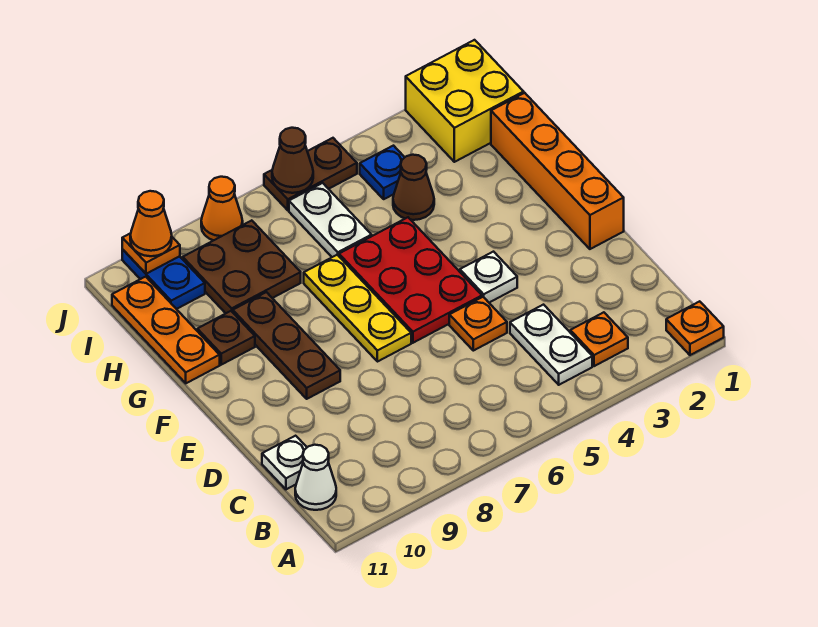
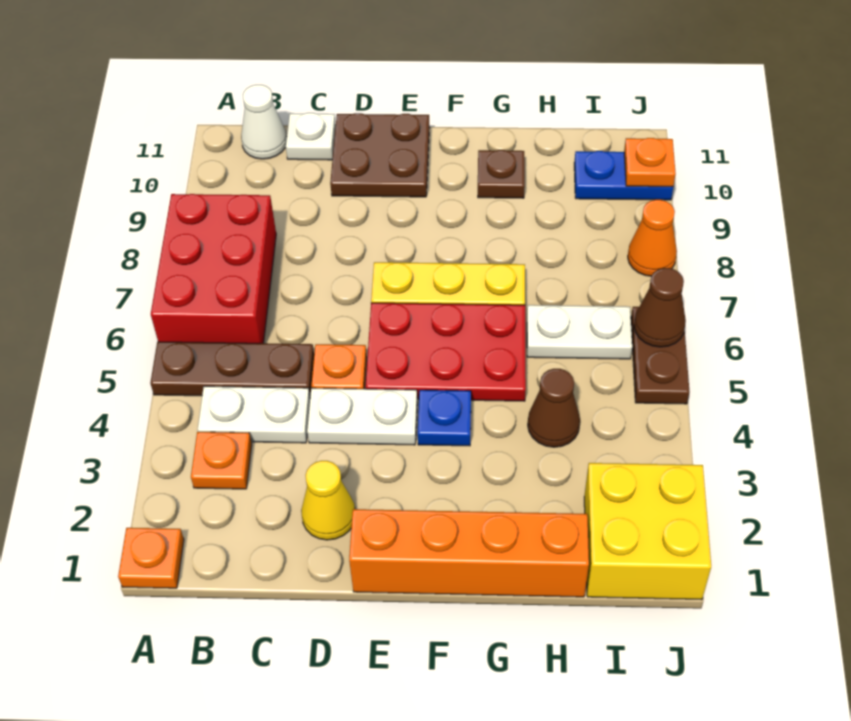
none -> red brick A6:B8 level 1
none -> yellow cone D2 level 1
white plate E4 level 1 -> white plate D4:E4 level 1
brown plate E9:G9 level 1 -> brown plate A5:C5 level 1
orange plate G11:I11 level 1 -> none
brown plate H8:I9 level 1 -> brown plate D10:E11 level 1
blue plate I4 level 1 -> blue plate F4 level 1
orange cone J10 level 3 -> none

